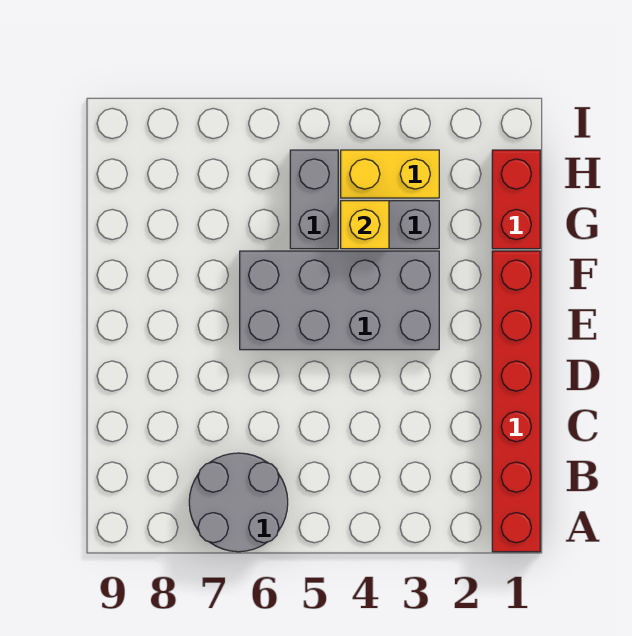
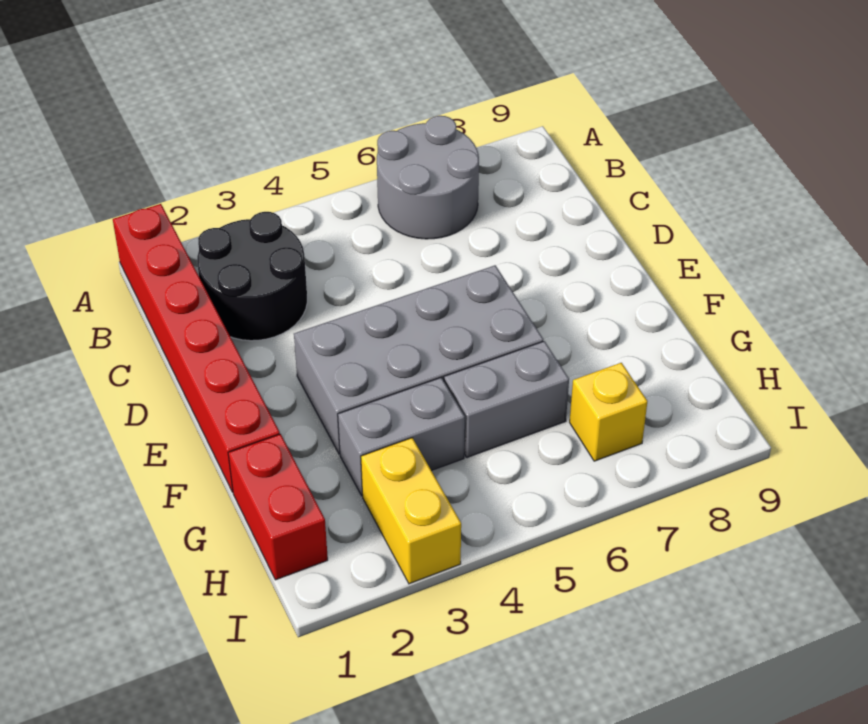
none -> black round brick B2:C3 level 1
yellow brick G4 level 2 -> yellow brick H7 level 1
grey brick G5:H5 level 1 -> grey brick G5:G6 level 1
yellow brick H3:H4 level 1 -> yellow brick H3:I3 level 1

